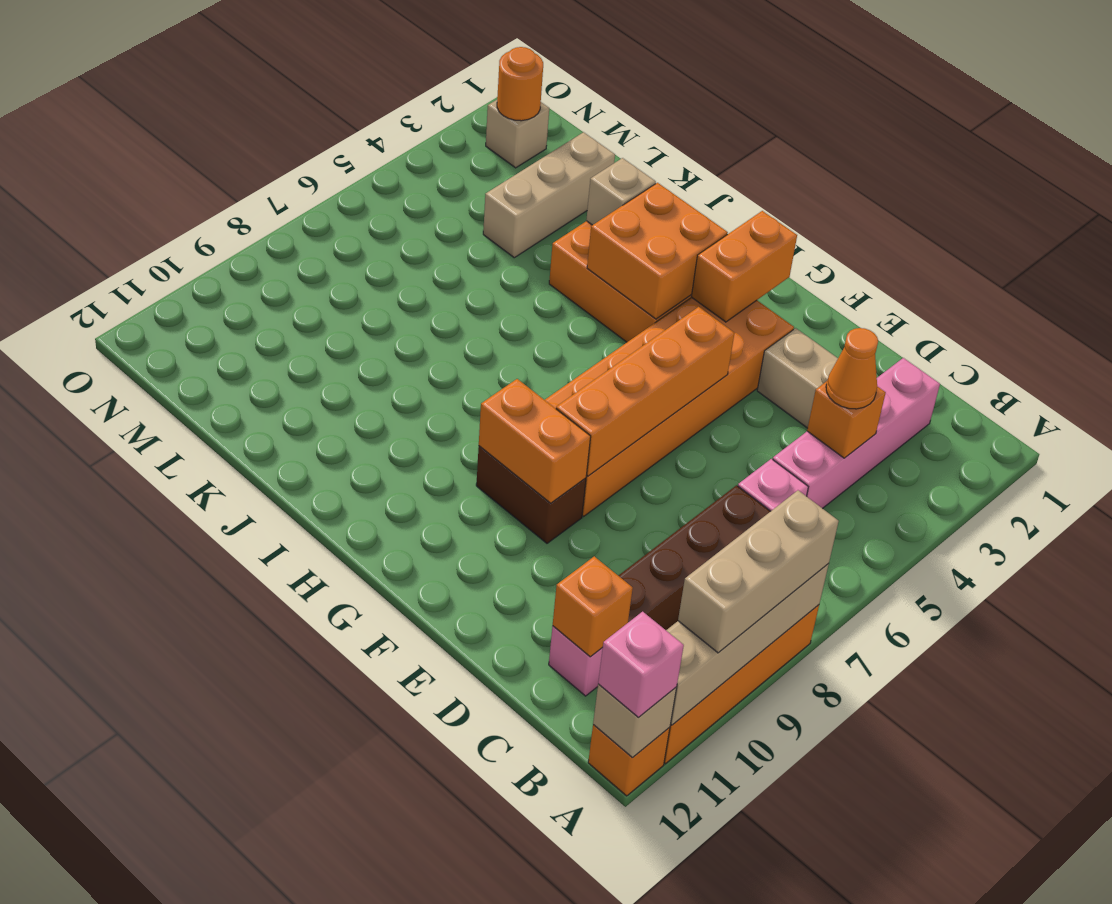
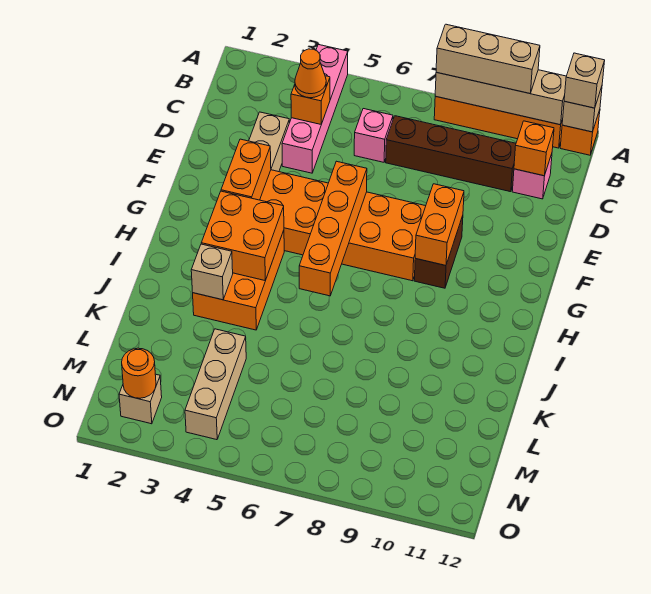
pink brick A12 level 3 -> tan brick A12 level 3
pink brick C2:C5 level 1 -> pink brick A4:D4 level 1
orange brick F5:F8 level 2 -> orange brick F6:I6 level 2
orange brick G2:G3 level 2 -> orange brick F3:G3 level 2
tan brick L2:L4 level 1 -> tan brick L4:N4 level 1

